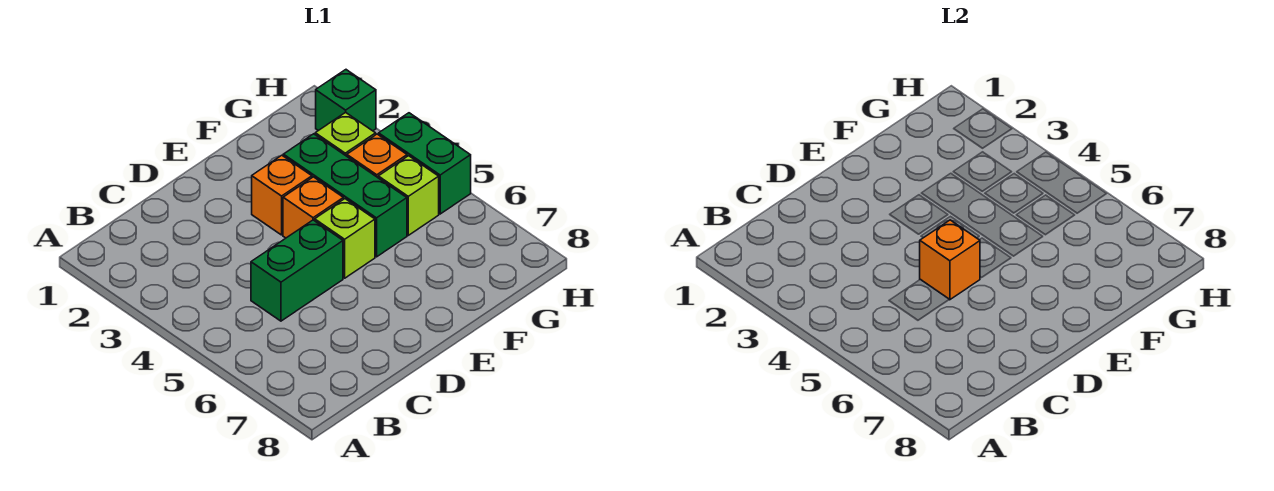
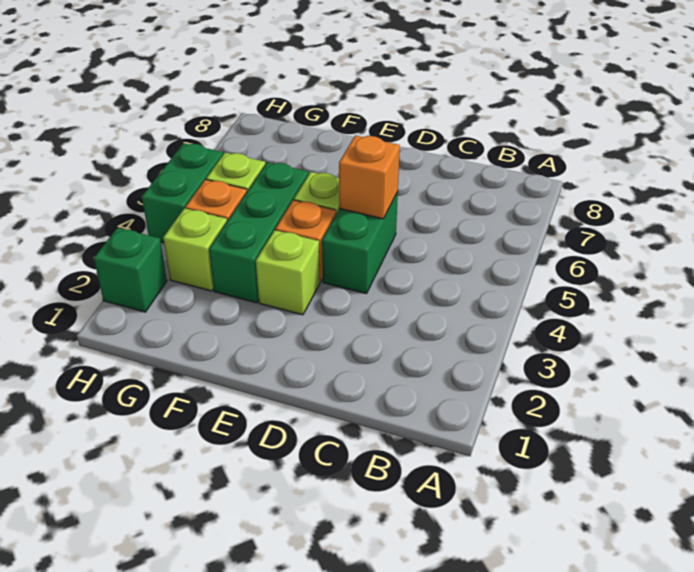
green brick C5:D5 level 1 -> green brick D4:D5 level 1
orange brick E3 level 1 -> lime brick E3 level 1

